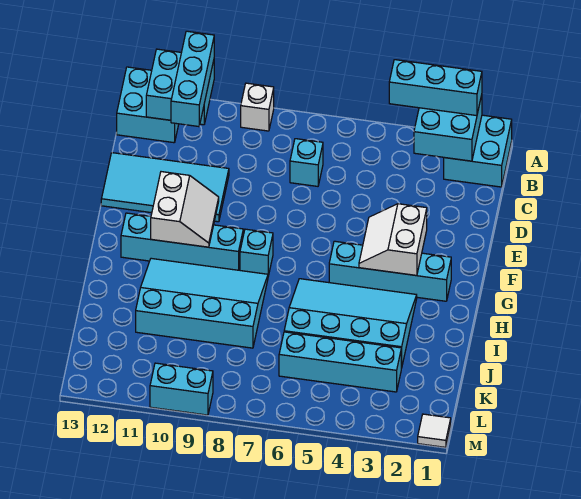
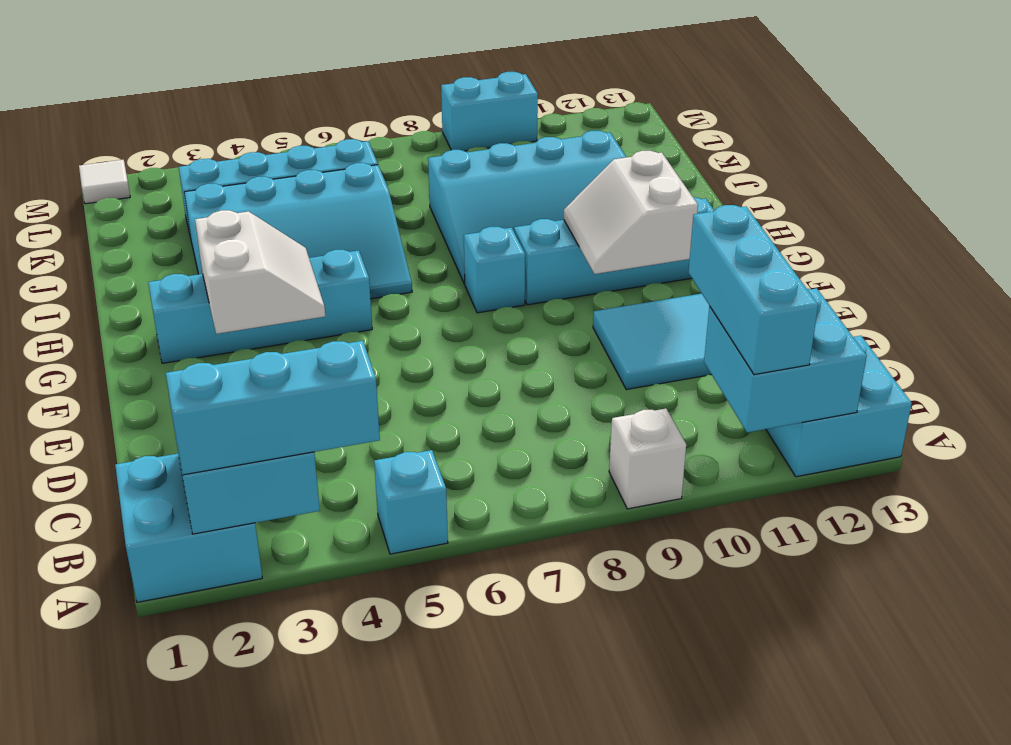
cyan brick C7 level 1 -> cyan brick A5 level 1

